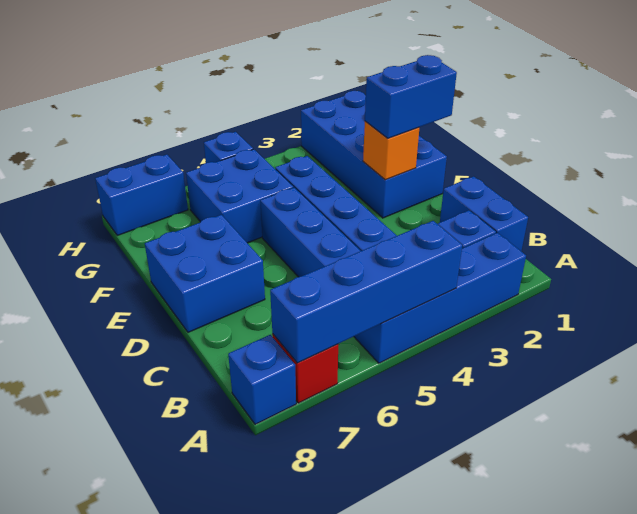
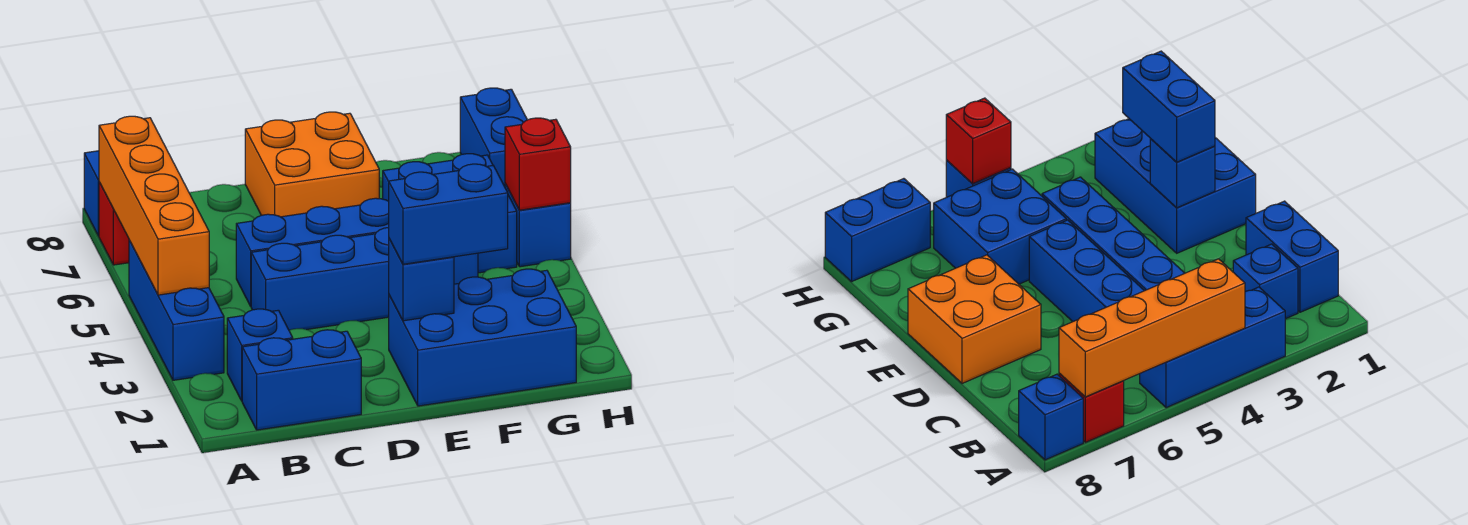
blue brick A2:A5 level 1 -> blue brick A3:A5 level 1
blue brick A4:A7 level 2 -> orange brick A4:A7 level 2
blue brick D7:E8 level 1 -> orange brick D7:E8 level 1
blue brick E1:H2 level 1 -> blue brick E1:G2 level 1
blue brick E1:E2 level 3 -> blue brick E2:F2 level 3
orange brick E2 level 2 -> blue brick E2 level 2
none -> red brick H5 level 2

